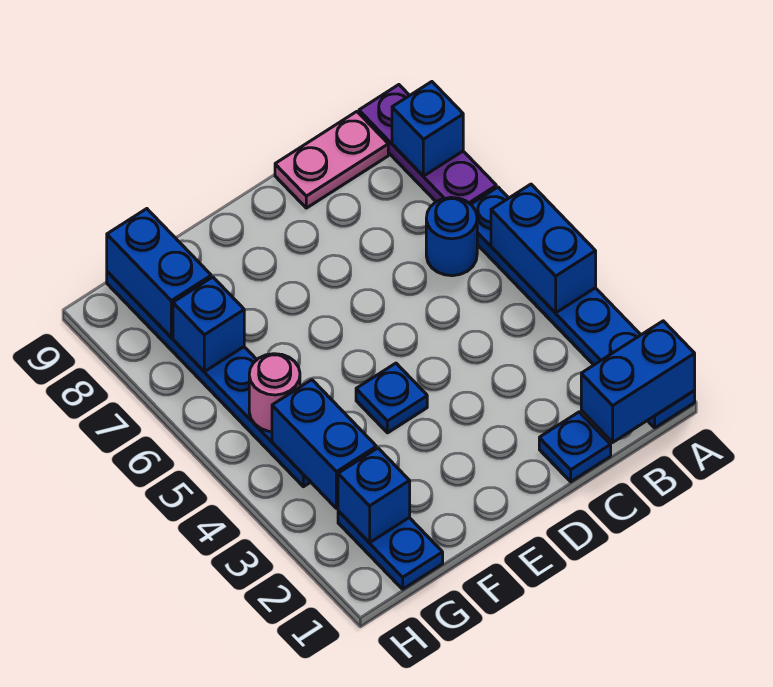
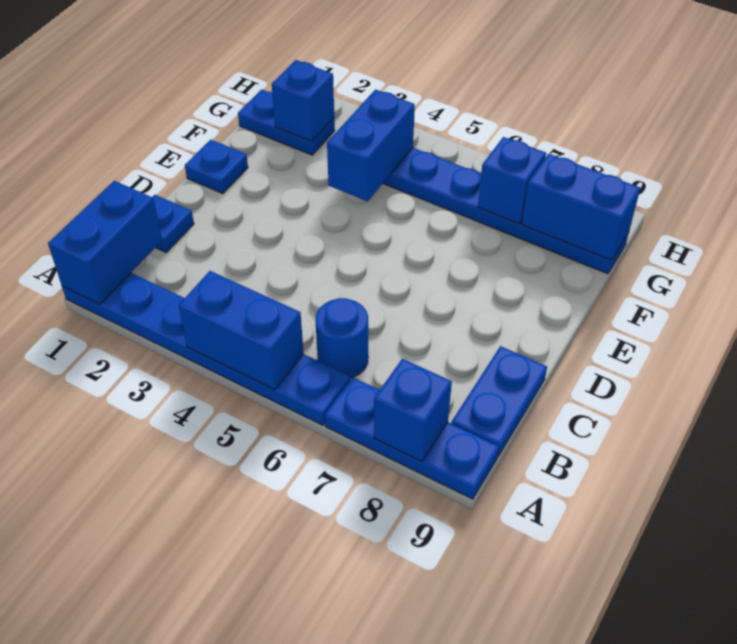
purple plate A7:A9 level 1 -> blue plate A7:A9 level 1
pink plate B9:C9 level 1 -> blue plate B9:C9 level 1
blue plate E4 level 1 -> blue plate E1 level 1
blue brick G3:G4 level 2 -> blue brick F4:G4 level 2
pink round brick G5 level 2 -> none

